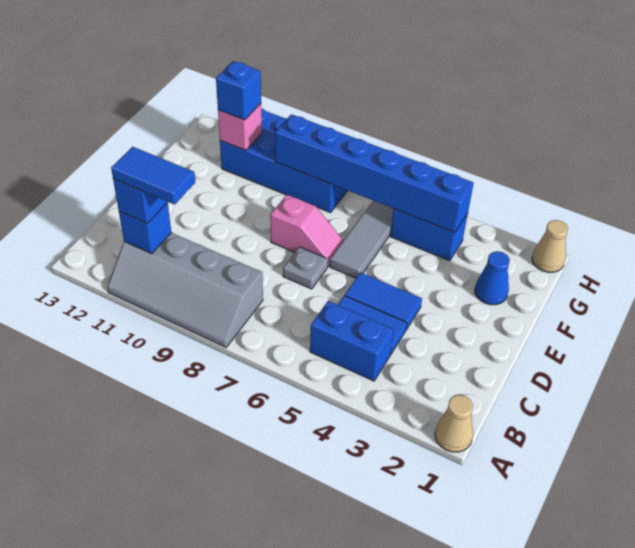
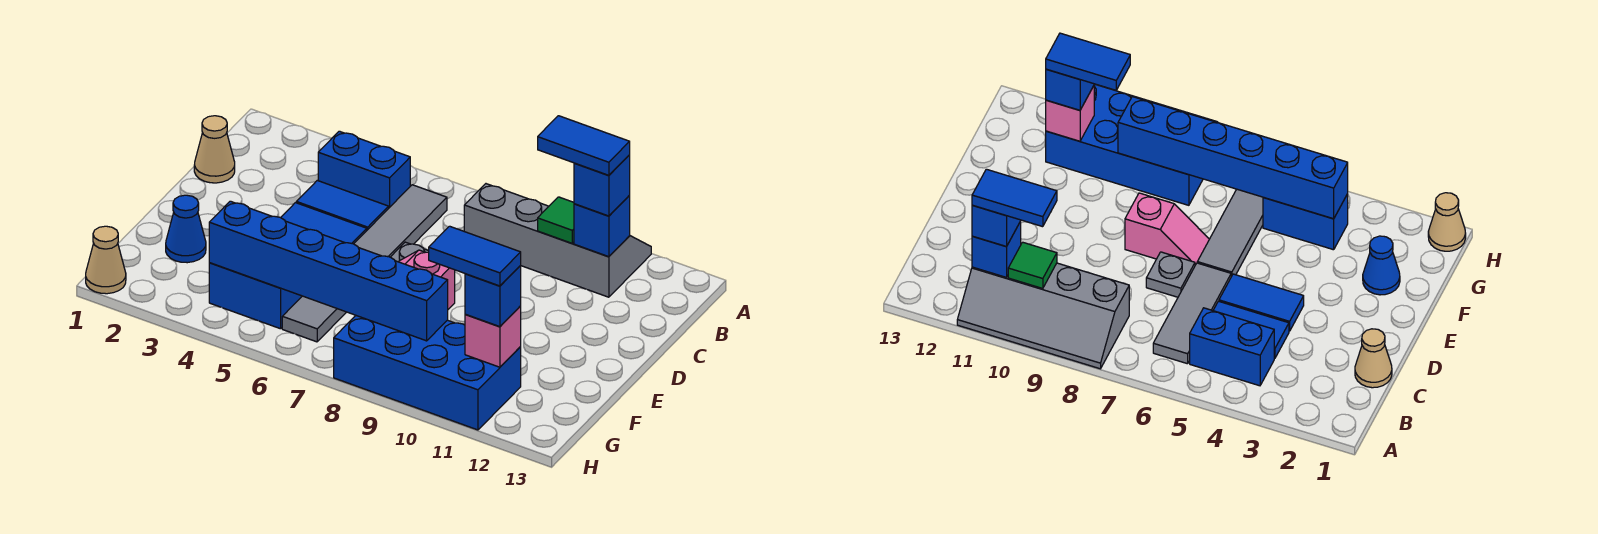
tan cone A1 level 1 -> tan cone C1 level 1
none -> grey tile B6:D6 level 1
none -> green tile B10 level 2
none -> blue tile G10:G11 level 4

